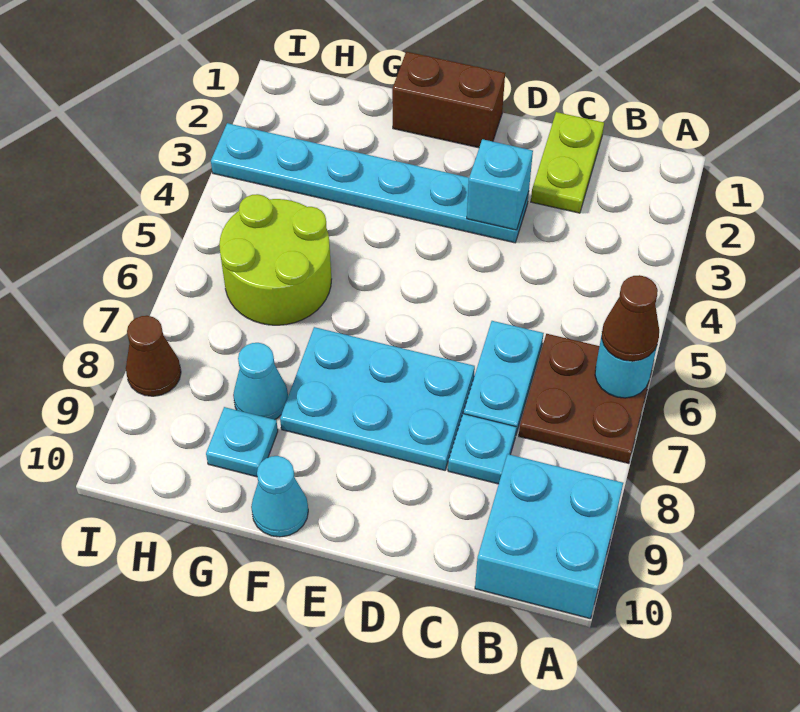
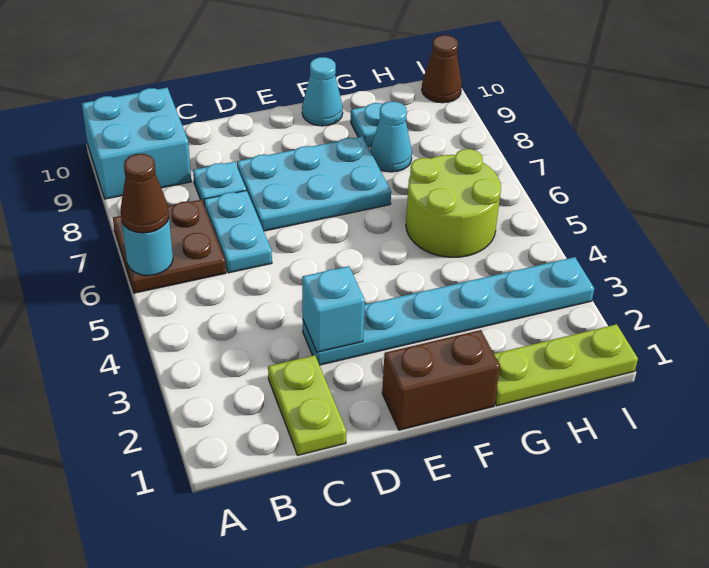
none -> lime plate G1:I1 level 1
brown cone I8 level 1 -> brown cone I10 level 1

